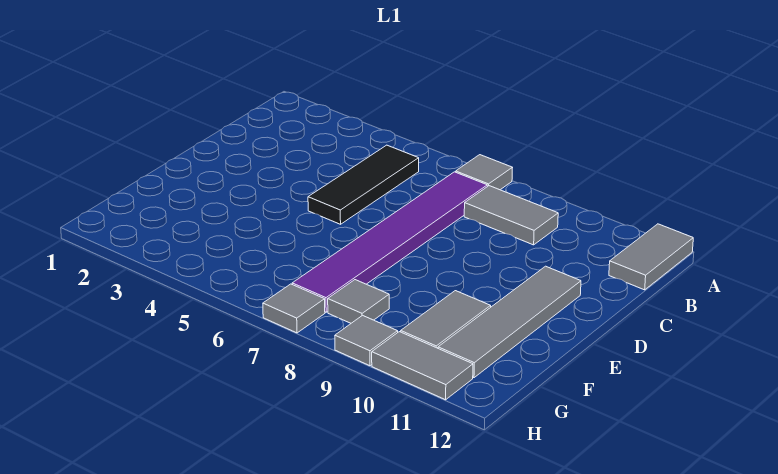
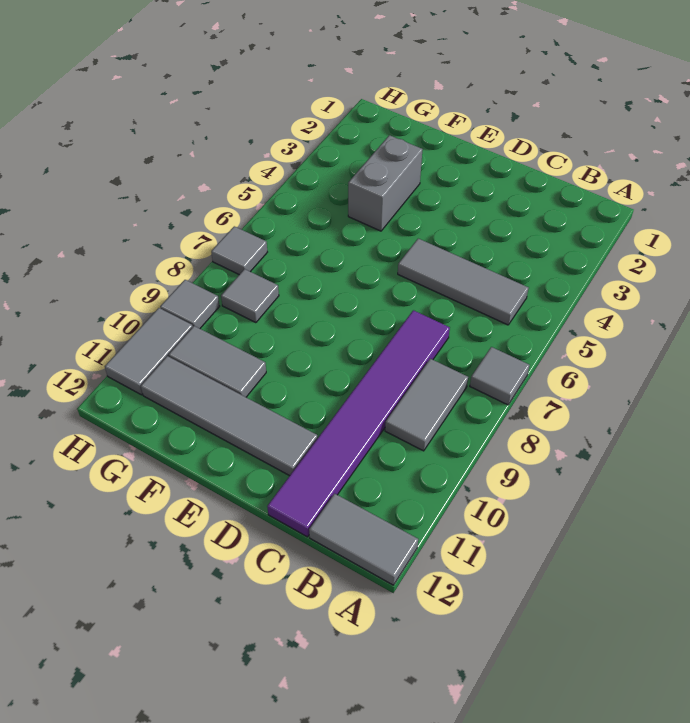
black tile B5:D5 level 1 -> grey tile B5:D5 level 1
purple tile B7:G7 level 1 -> purple tile C7:C12 level 1
none -> grey brick F3:F4 level 1

